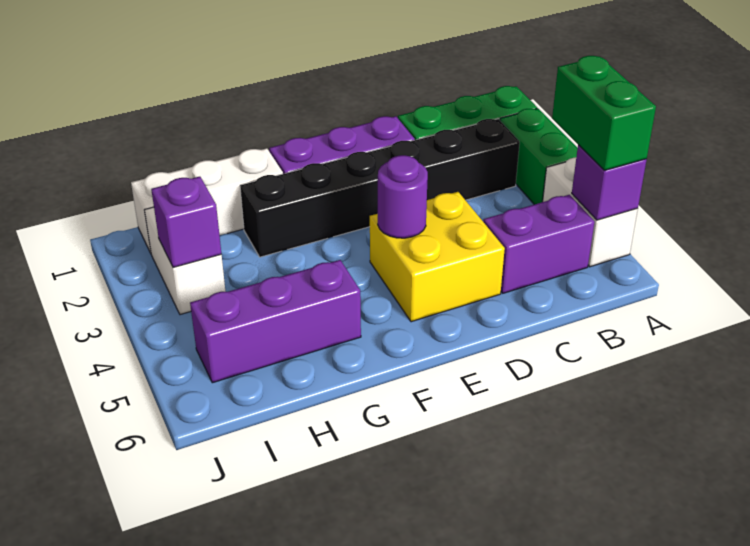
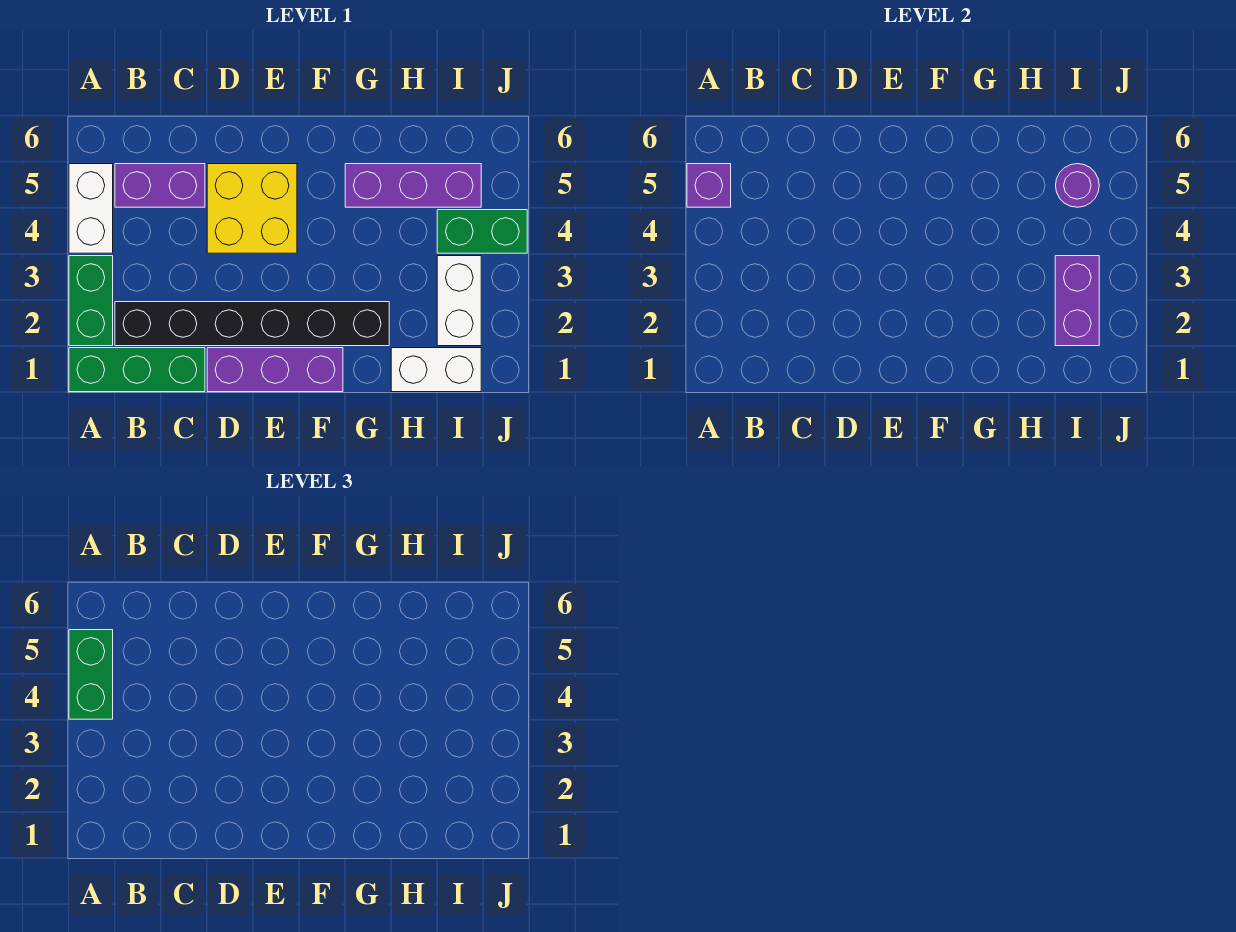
purple round brick E4 level 2 -> purple round brick I5 level 2
white brick G1:I1 level 1 -> white brick H1:I1 level 1
purple brick I3 level 2 -> purple brick I2:I3 level 2
none -> green brick I4:J4 level 1

